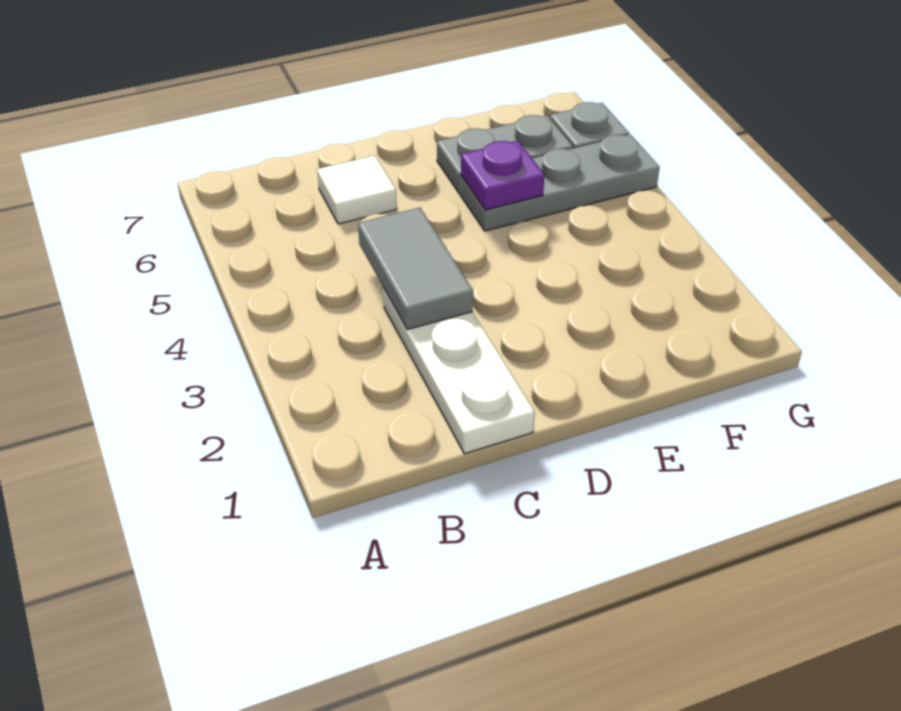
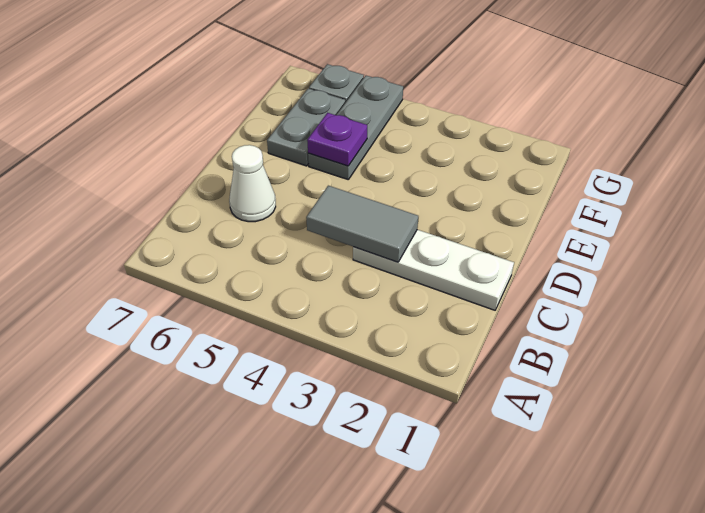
white tile C6 level 1 -> white cone C6 level 1

